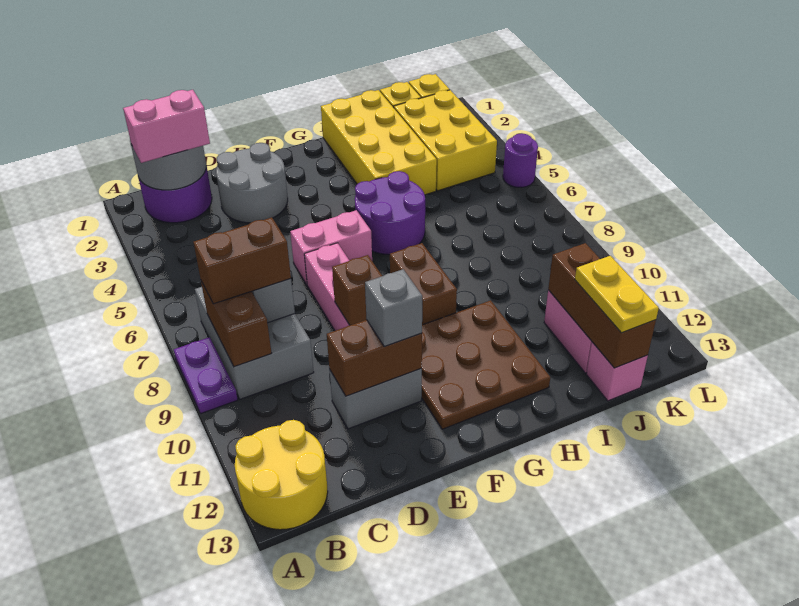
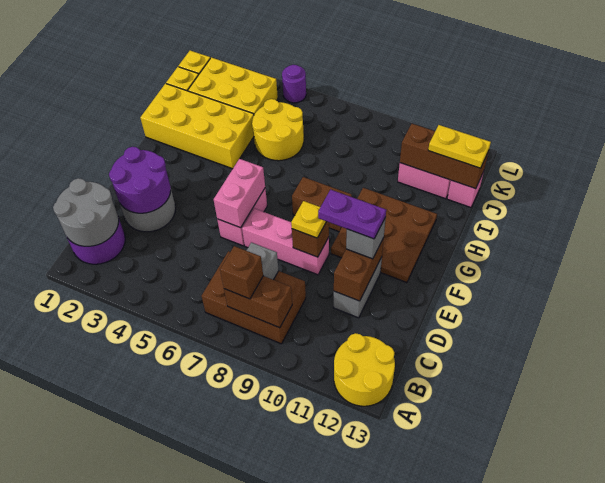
purple plate A8:A9 level 1 -> purple plate E10:E11 level 4
pink brick B2:C2 level 3 -> pink brick E6:F6 level 2
grey brick B7:C9 level 1 -> brown brick B7:C9 level 1
brown brick B8:C8 level 3 -> brown brick B8 level 3
none -> yellow plate E9 level 3
purple round brick G5:H6 level 1 -> purple round brick D2:E3 level 2
none -> yellow round brick I5:J6 level 1

